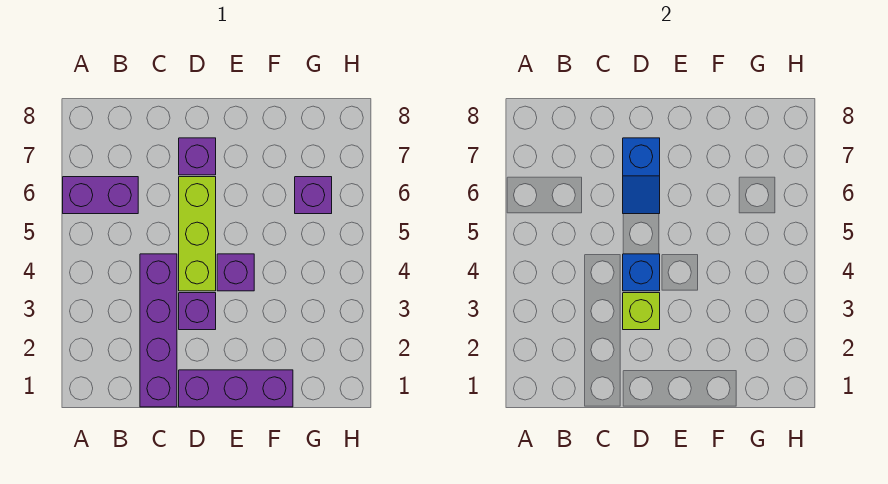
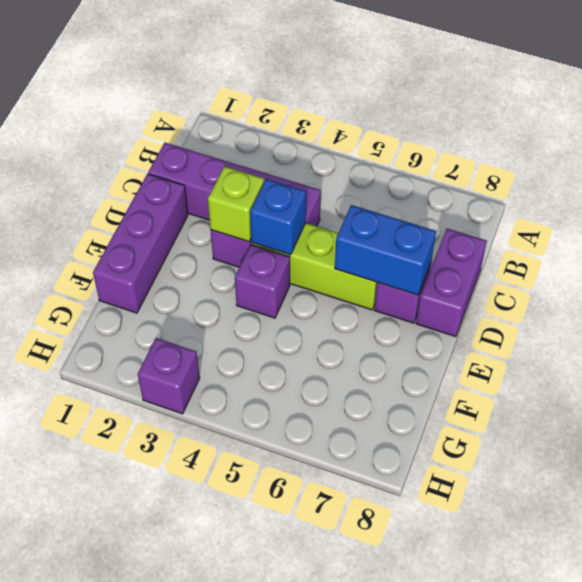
purple brick A6:B6 level 1 -> purple brick C8:D8 level 1
blue slope D6:D7 level 2 top 7 -> blue brick D6:D7 level 2
purple brick G6 level 1 -> purple brick H3 level 1

